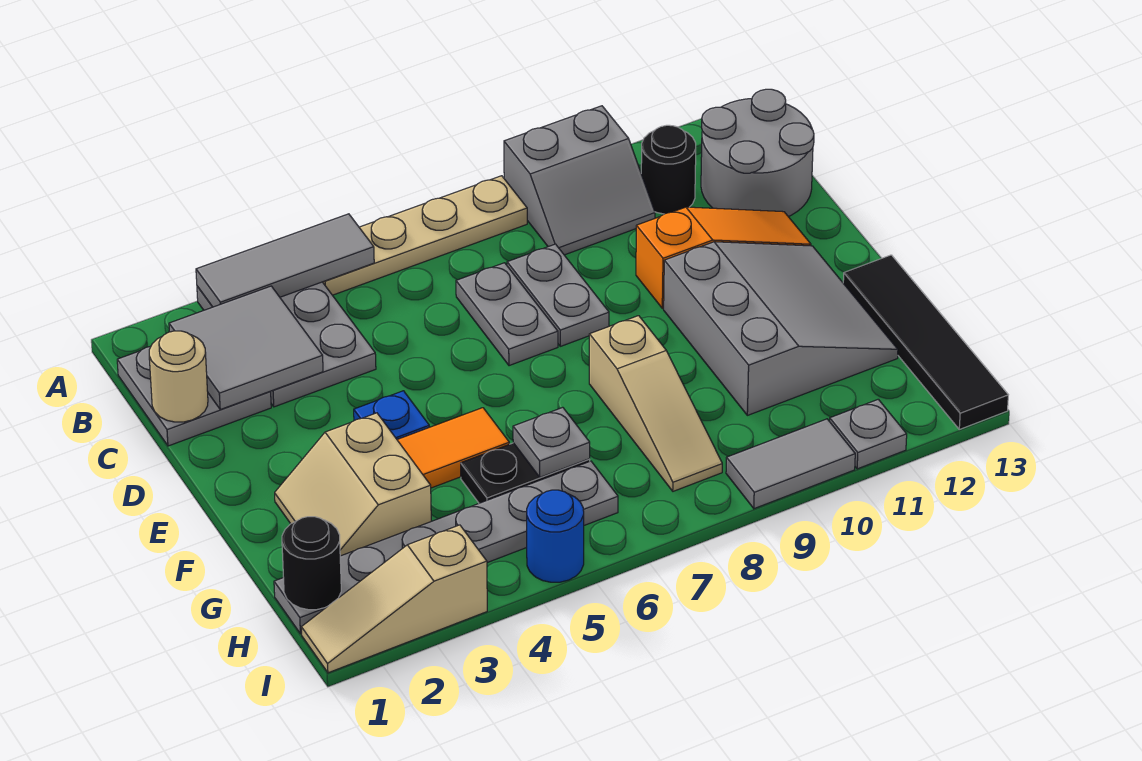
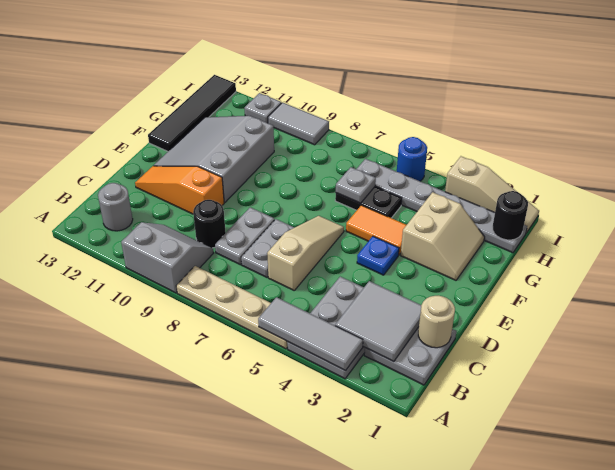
black round brick B11 level 1 -> black round brick C9 level 1
grey round brick B12:C13 level 1 -> grey round brick B12 level 1
tan slope F8:H8 level 1 top F -> tan slope C6:E6 level 1 top C

